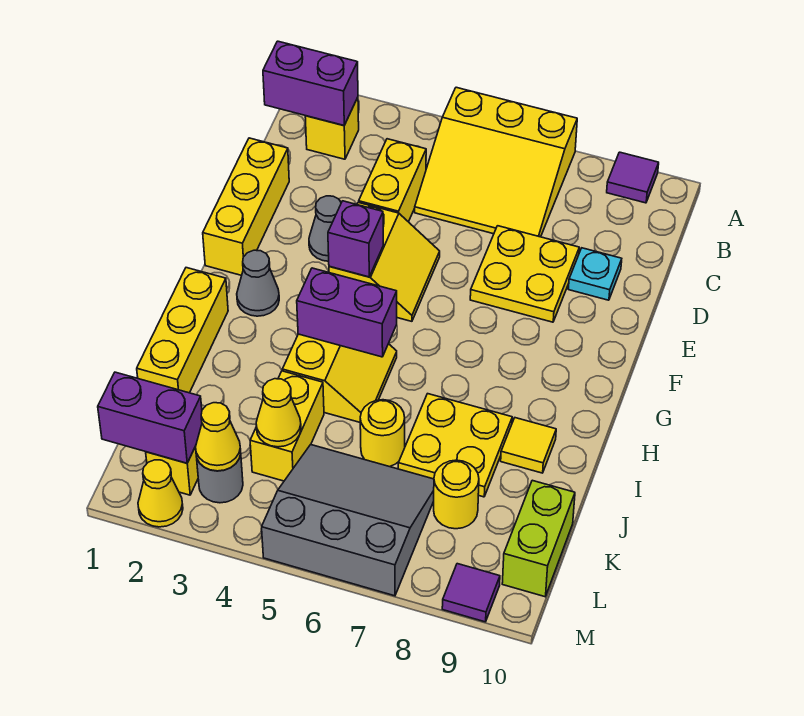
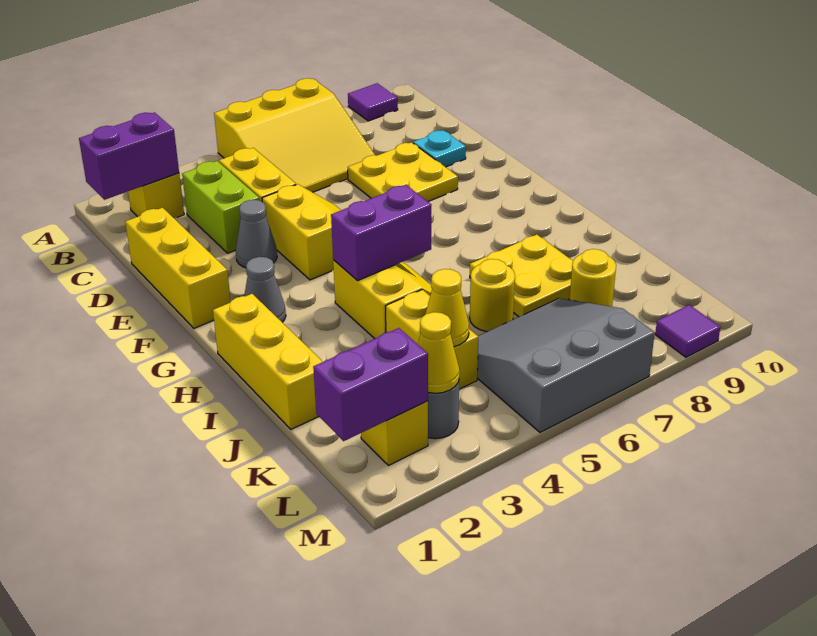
purple brick F4 level 2 -> none
yellow tile I9 level 1 -> none
lime brick K10:L10 level 1 -> lime brick C3:D3 level 1
yellow cone M2 level 1 -> none

